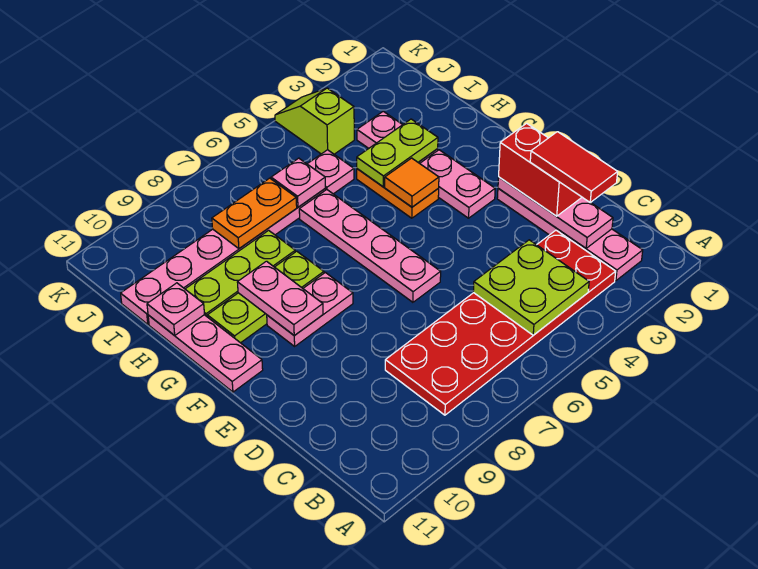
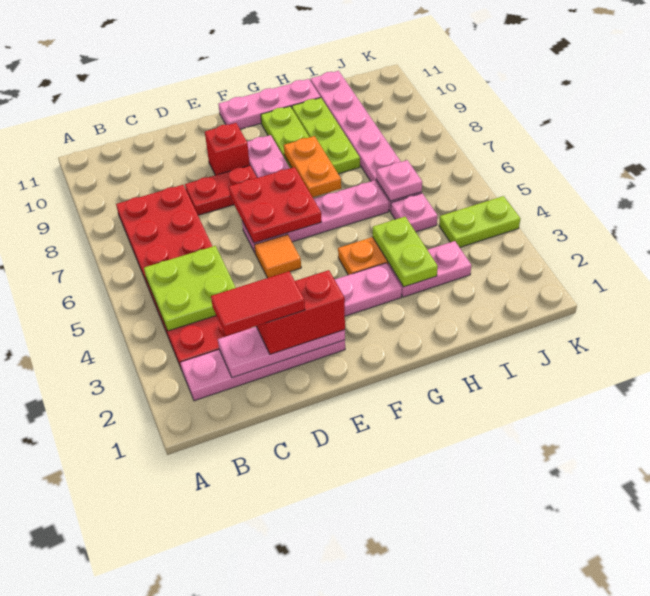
none -> red plate D8:E8 level 1
none -> red plate E6:F7 level 2
none -> red brick E9 level 1
pink plate F9:G9 level 2 -> none
orange tile G4 level 2 -> orange tile E5 level 1
pink plate H11 level 2 -> none
orange plate I7:I8 level 2 -> orange plate G7:G8 level 2
lime slope J4:K4 level 1 top J -> lime plate J4:K4 level 1

